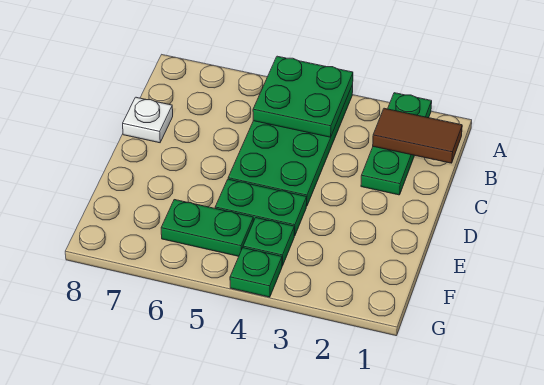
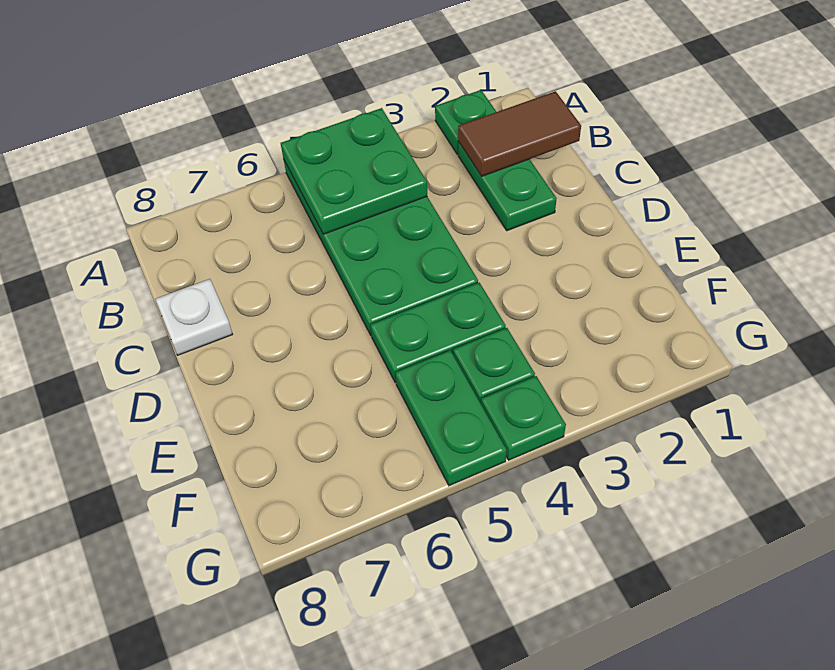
green plate F5:F6 level 1 -> green plate F5:G5 level 1

